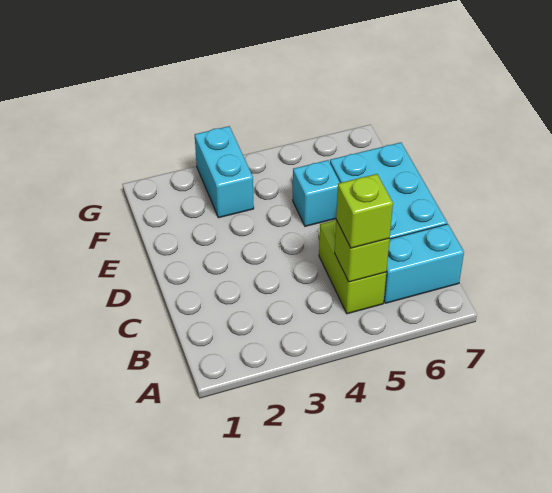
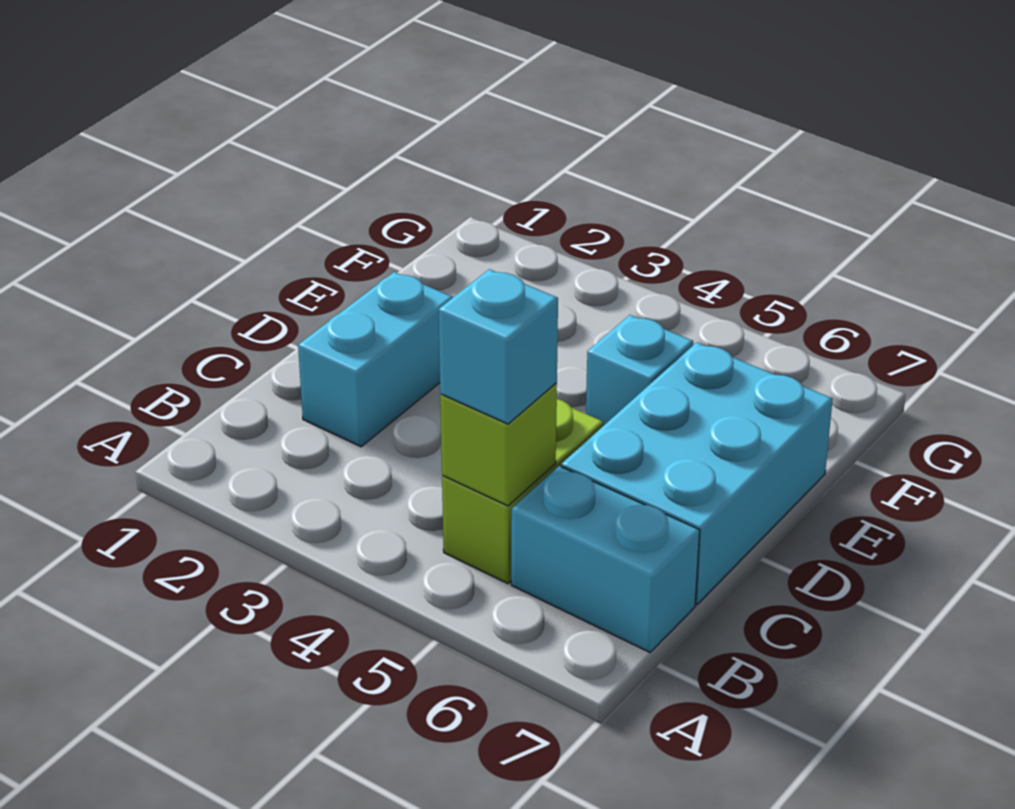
lime brick B5 level 3 -> cyan brick B5 level 3
cyan brick F3:G3 level 1 -> cyan brick C2:D2 level 1

